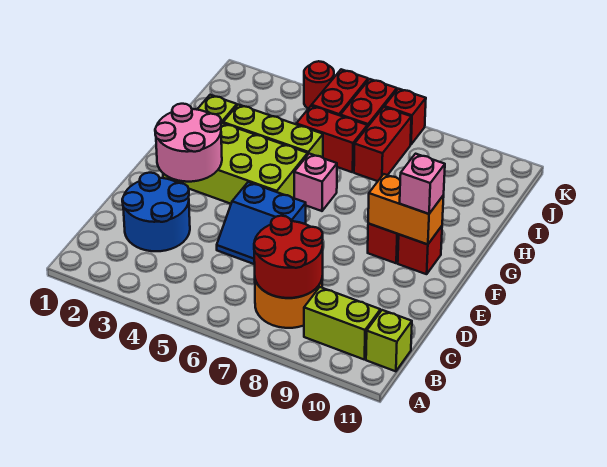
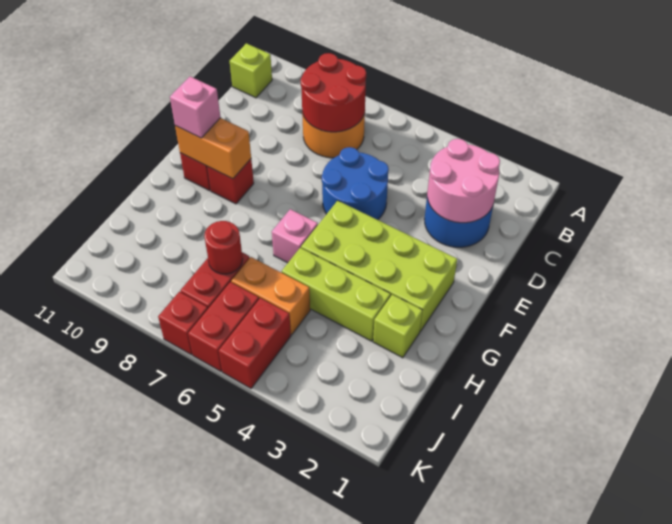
lime brick B9:B10 level 1 -> none
blue slope D5:E6 level 1 top E -> blue round brick D5:E6 level 1
pink round brick E2:F3 level 2 -> pink round brick C2:D3 level 2
red brick I5:I6 level 1 -> orange brick I5:I6 level 1
red round brick K4 level 1 -> red round brick I7 level 2

